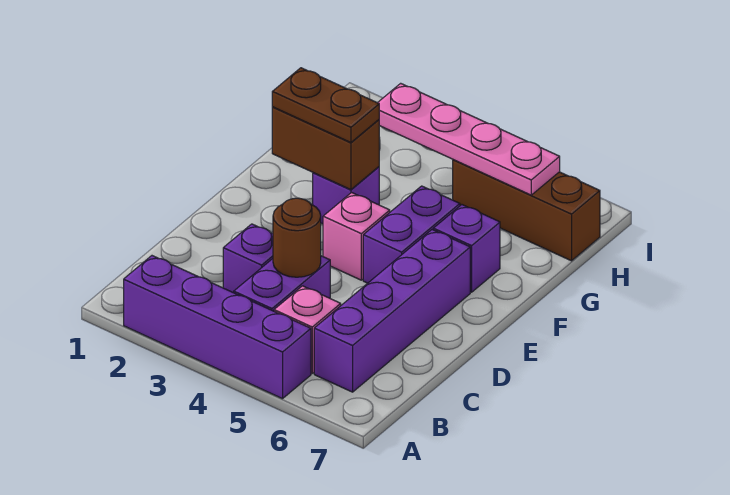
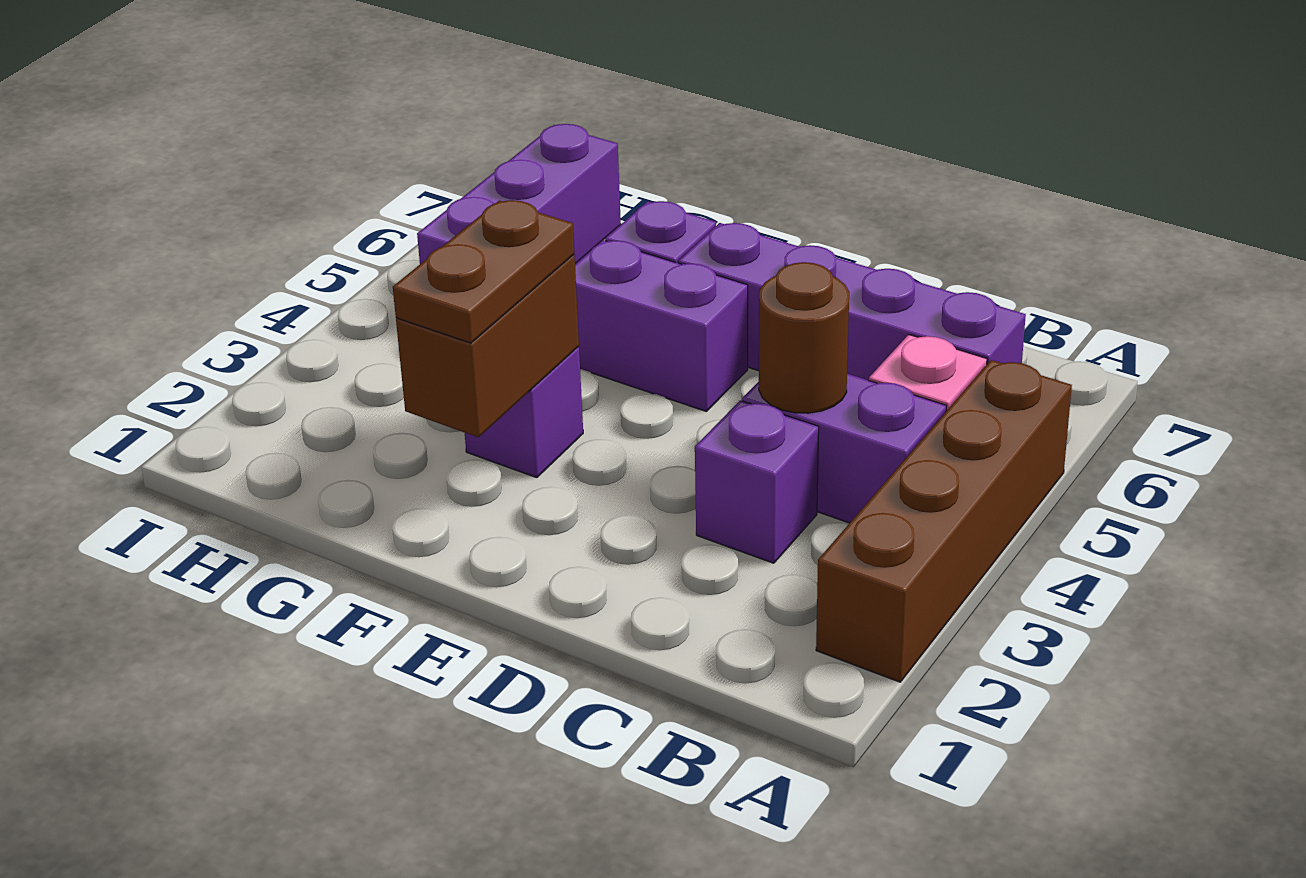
purple brick A2:A5 level 1 -> brown brick A2:A5 level 1
pink brick E4 level 1 -> none
pink plate H3:H6 level 2 -> none
brown brick H5:H7 level 1 -> purple brick H5:H7 level 1

